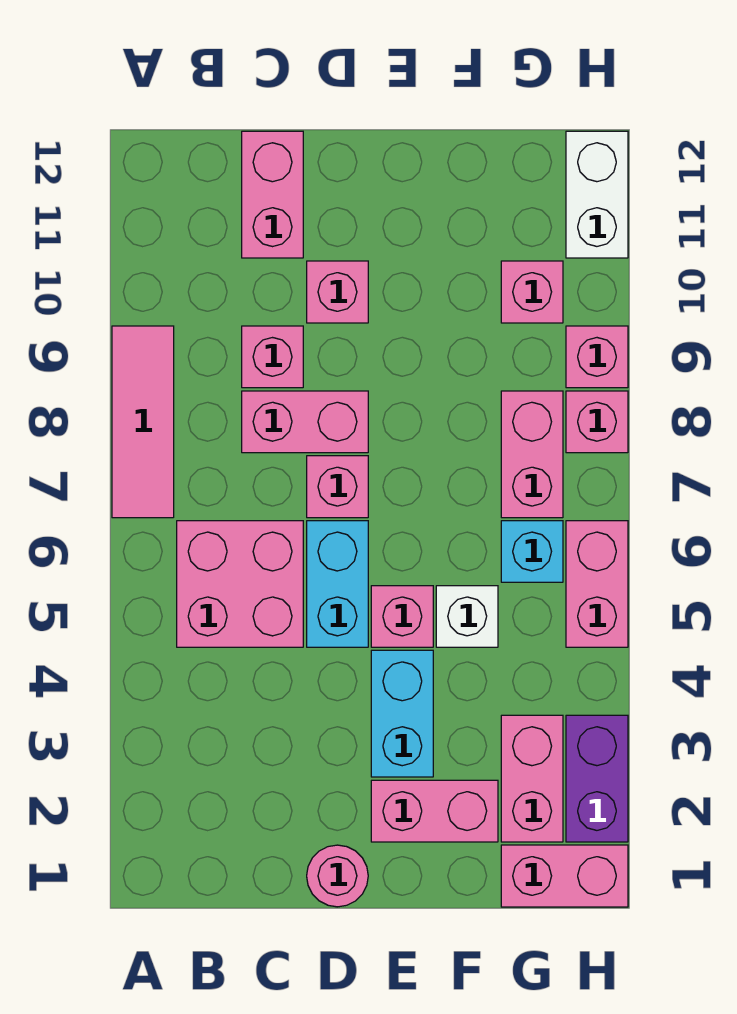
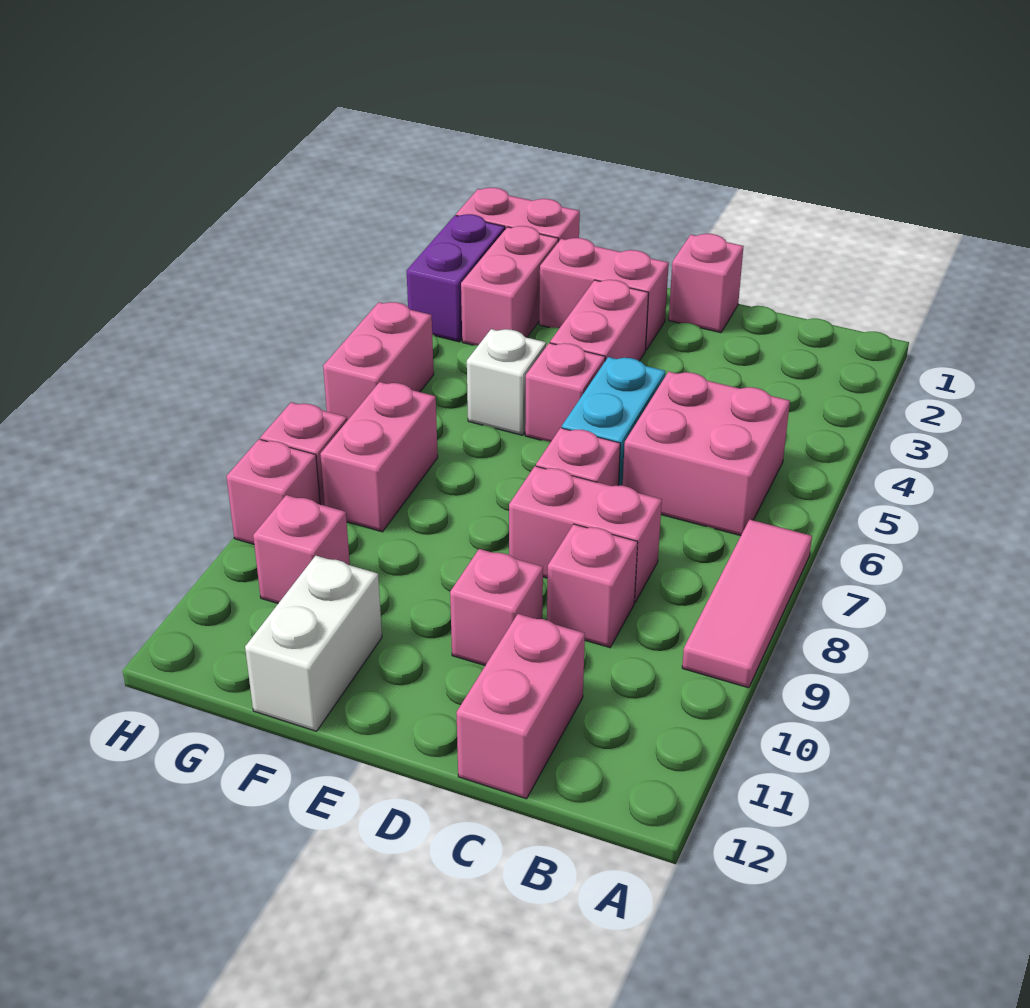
pink round brick D1 level 1 -> pink brick D1 level 1
cyan brick E3:E4 level 1 -> pink brick E3:E4 level 1
cyan brick G6 level 1 -> none
white brick H11:H12 level 1 -> white brick F11:F12 level 1

